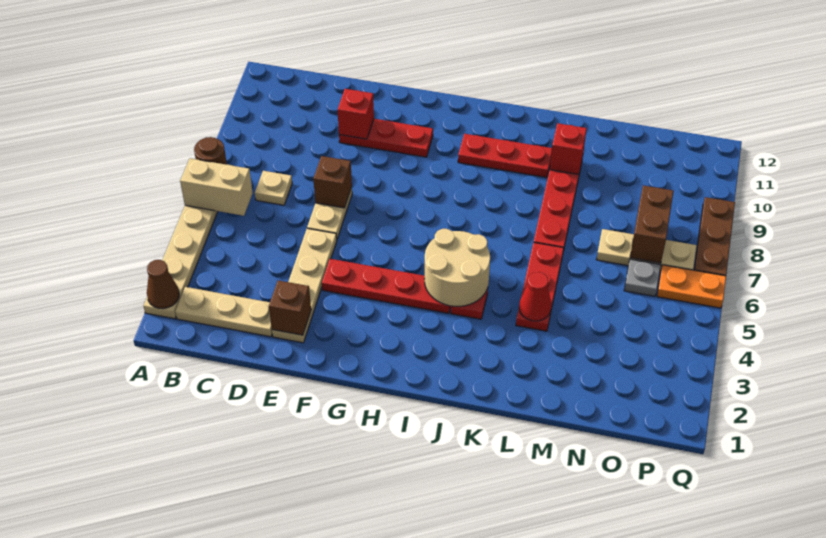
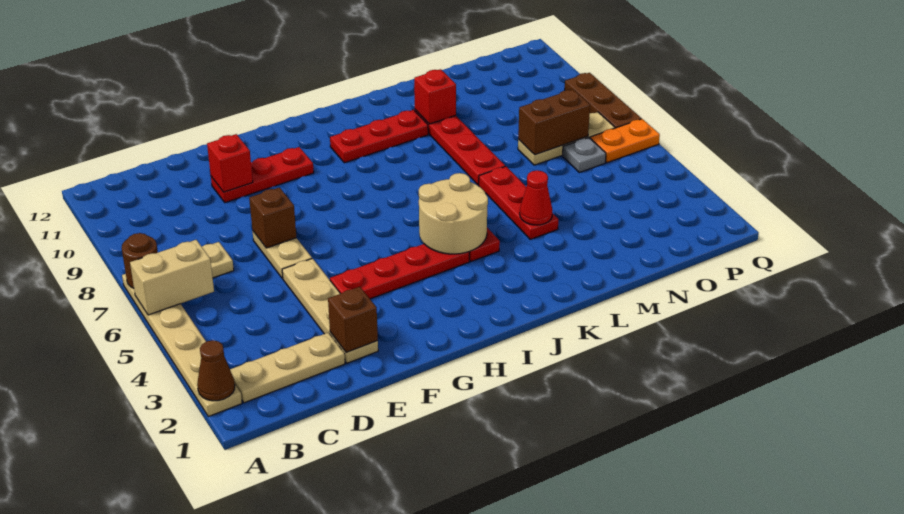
brown brick O7:O8 level 2 -> brown brick N7:O7 level 2

